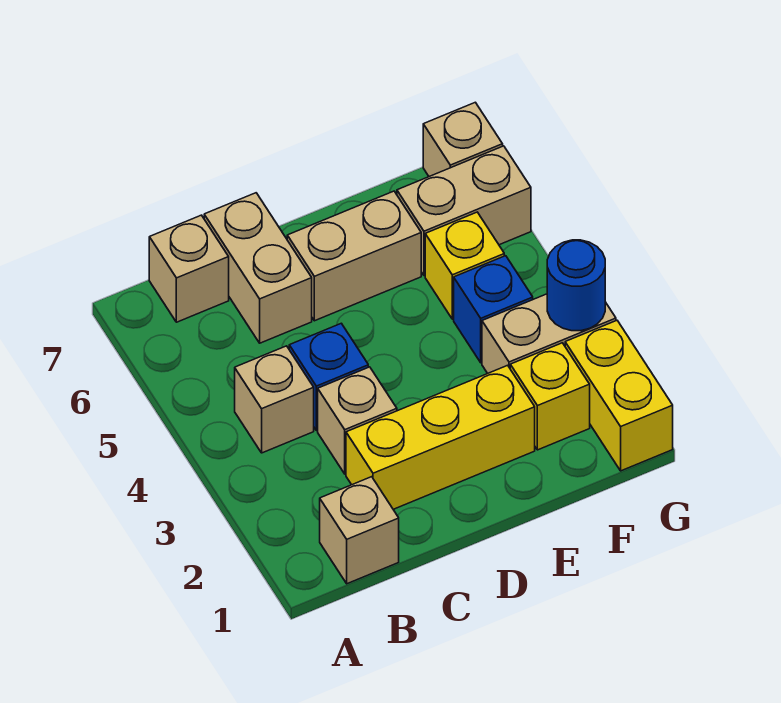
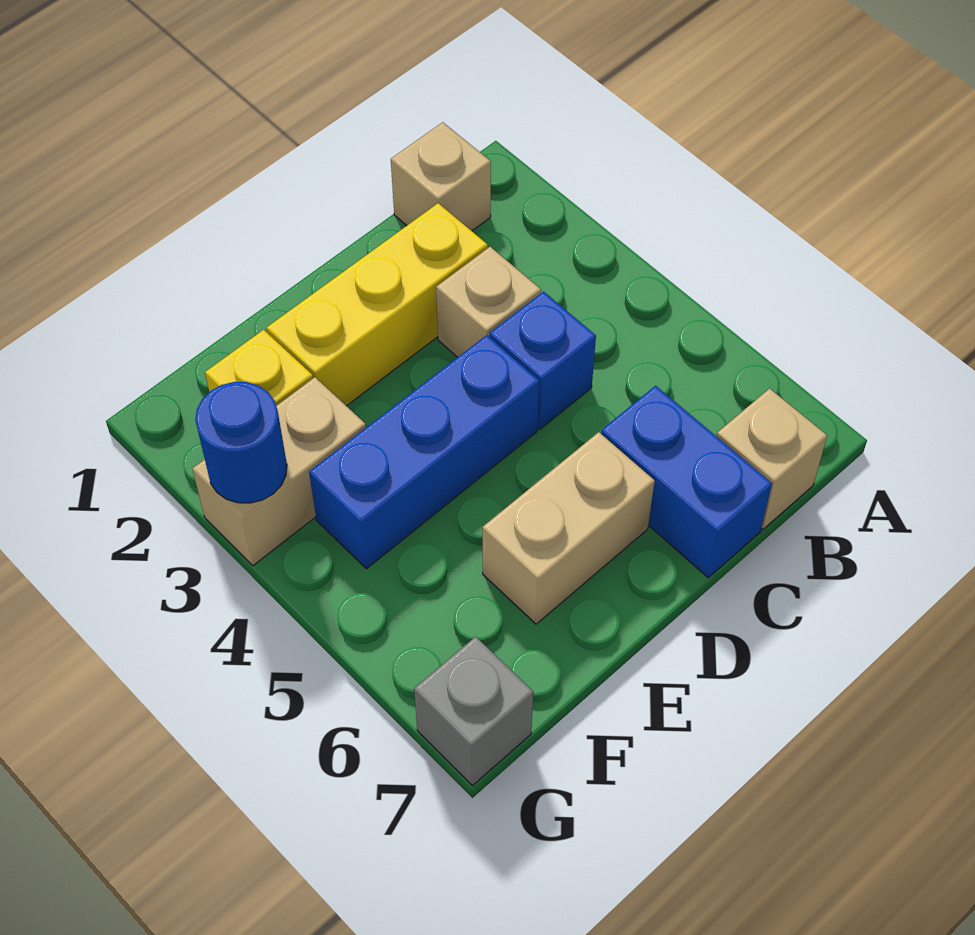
tan brick B4 level 1 -> none
tan brick C6:C7 level 1 -> blue brick C6:C7 level 1
blue brick F4 level 1 -> blue brick D4:F4 level 1
yellow brick F5 level 1 -> none
tan brick F6:G6 level 1 -> none
yellow brick G1:G2 level 1 -> none
tan brick G7 level 1 -> grey brick G7 level 1

